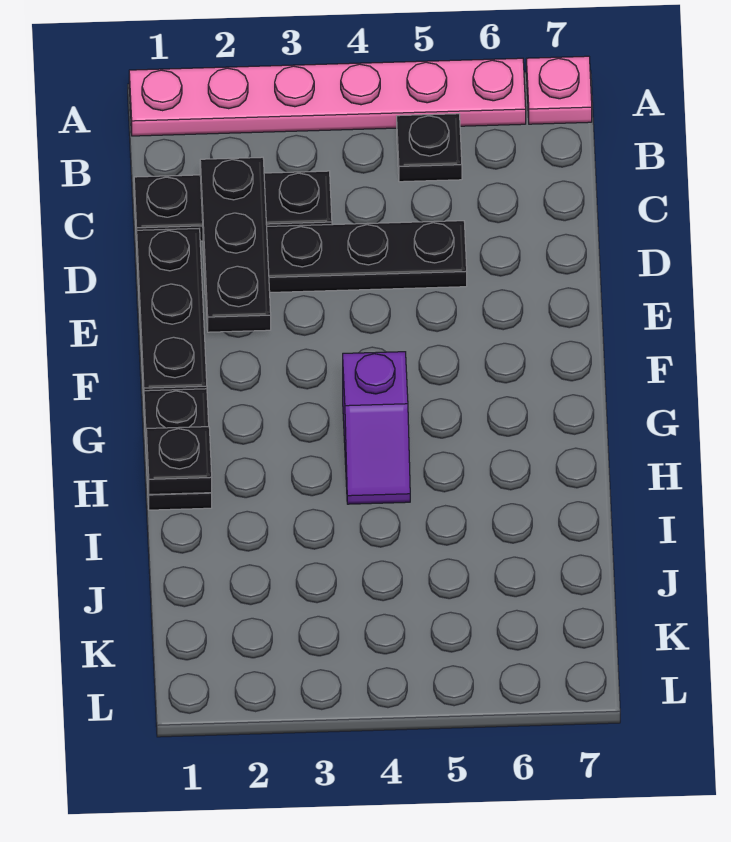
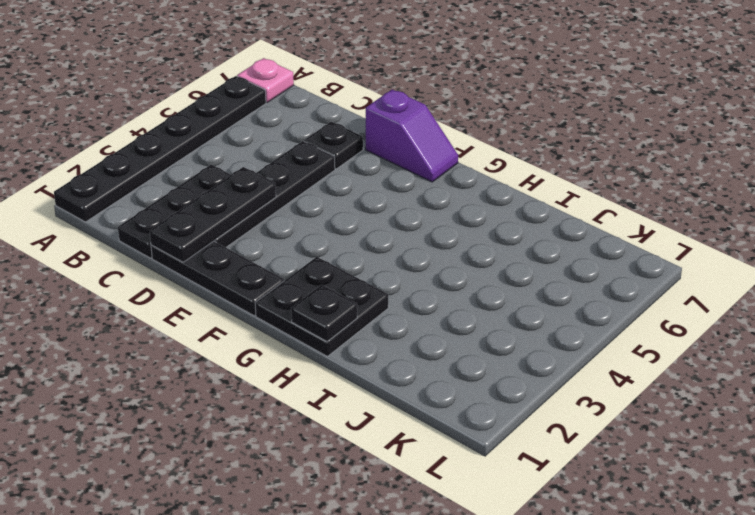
pink plate A1:A6 level 1 -> black plate A1:A6 level 1
black plate B5 level 1 -> black plate D6 level 1
black plate C2:E2 level 2 -> black plate D1:D3 level 2
black plate G1:H1 level 1 -> black plate G1:H2 level 1
purple slope G4:H4 level 1 top G -> purple slope E7:F7 level 1 top E

